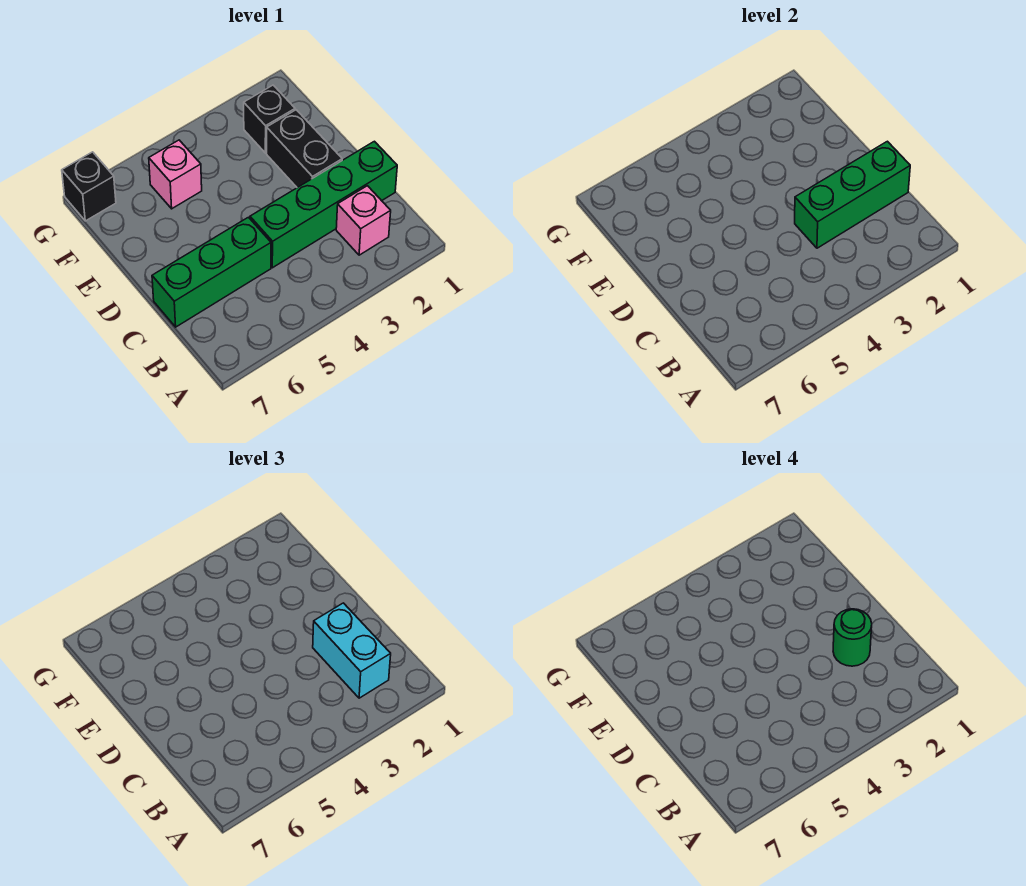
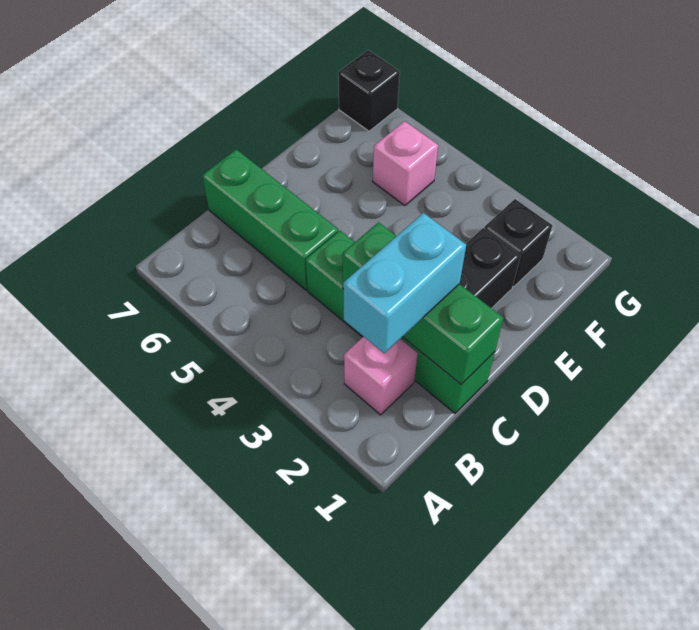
green round brick C2 level 4 -> none

